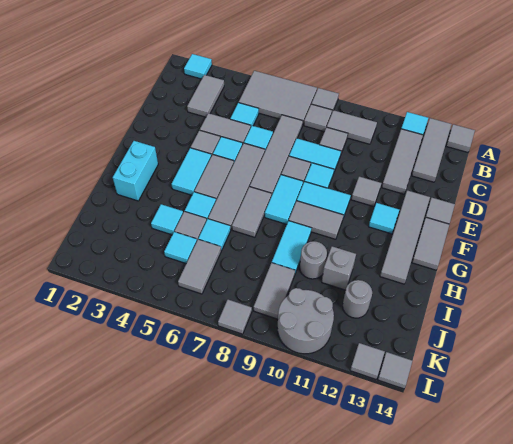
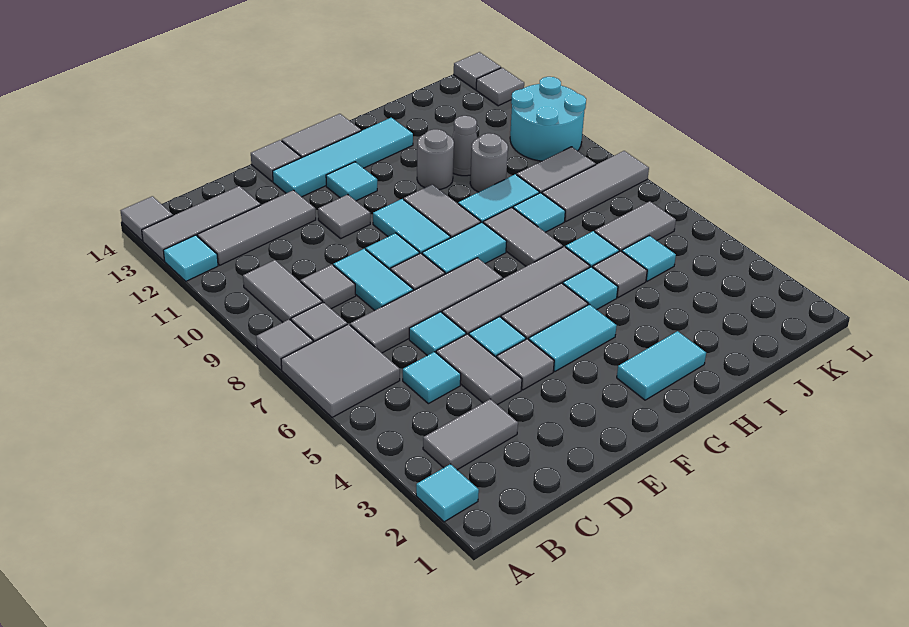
grey tile A5:B7 level 1 -> grey tile A6:B7 level 1
grey tile E13:H13 level 1 -> cyan tile E13:H13 level 1
cyan brick G2:H2 level 1 -> cyan tile G2:H2 level 1
grey tile G7:H7 level 1 -> grey tile H7:H8 level 1
cyan tile I4 level 1 -> cyan tile I8 level 1
grey brick I11 level 1 -> grey cone I11 level 1
grey round brick J12 level 1 -> grey round brick H11 level 1
grey round brick K10:L11 level 1 -> cyan round brick K10:L11 level 1
grey tile L8 level 1 -> grey tile J8:L8 level 1

